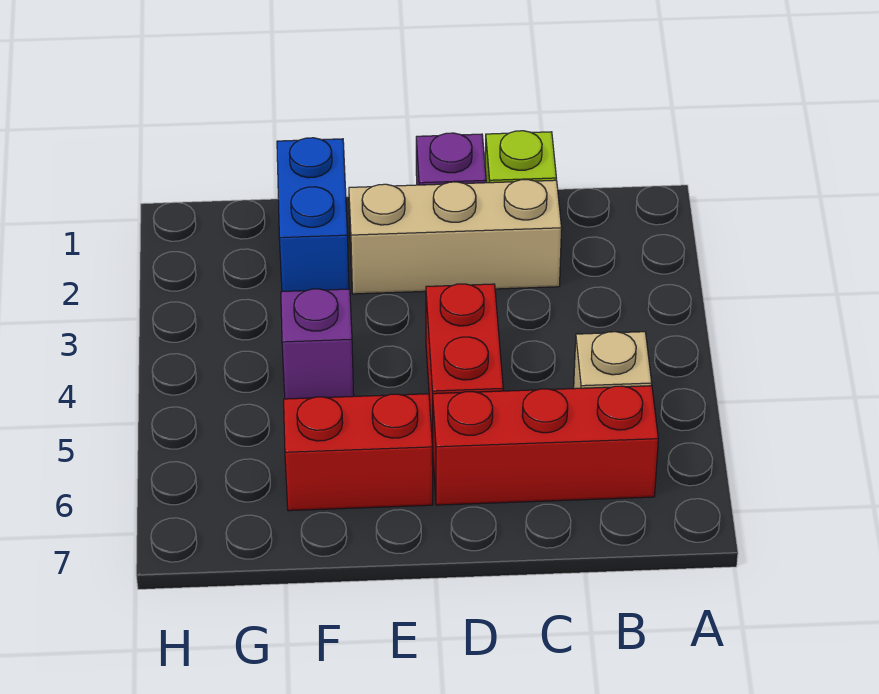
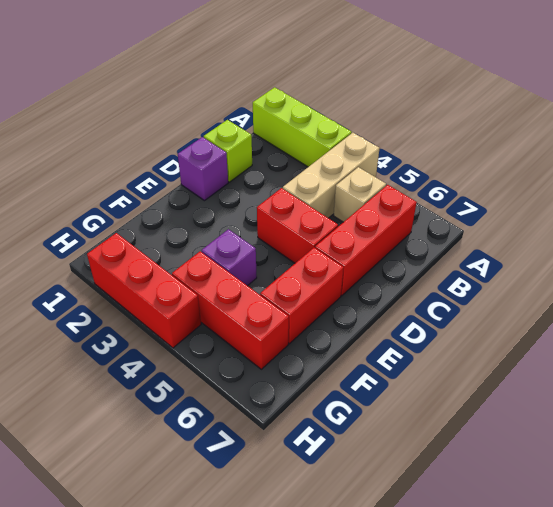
none -> lime brick A1:A3 level 1
tan brick C2:E2 level 1 -> tan brick A4:C4 level 1
blue brick F1:F2 level 1 -> none
none -> red brick G4:G6 level 1
none -> red brick H2:H4 level 1

